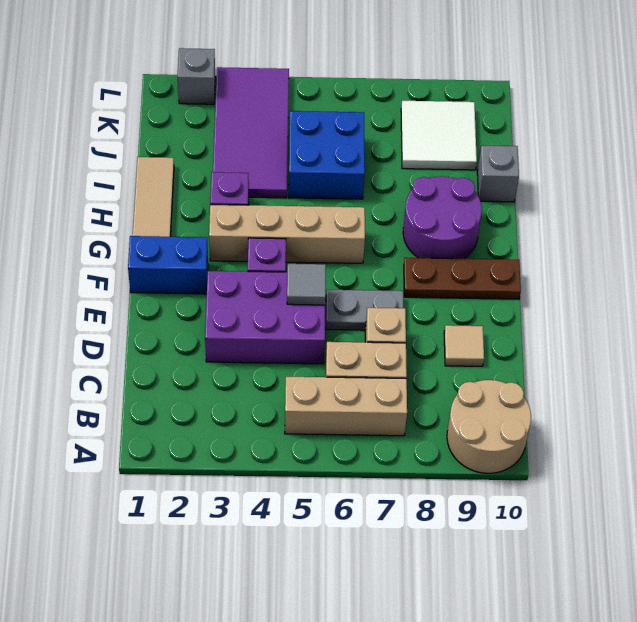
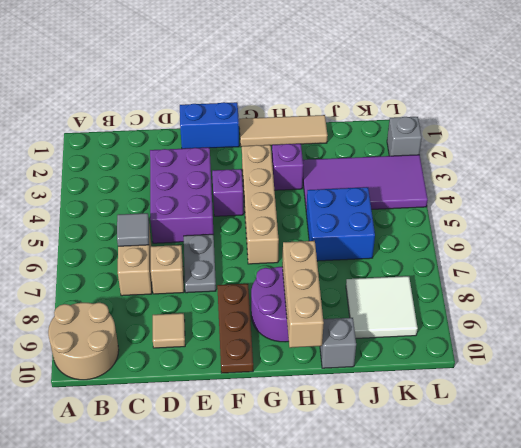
tan brick B5:B7 level 1 -> tan brick H8:H10 level 2
grey tile E5 level 2 -> grey tile C6 level 2
blue brick F1:F2 level 1 -> blue brick E1:F1 level 1

